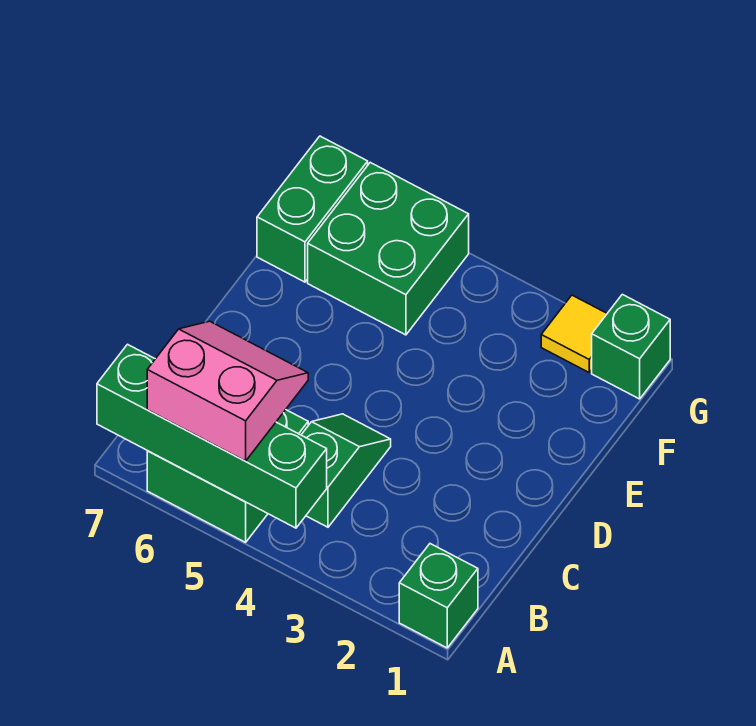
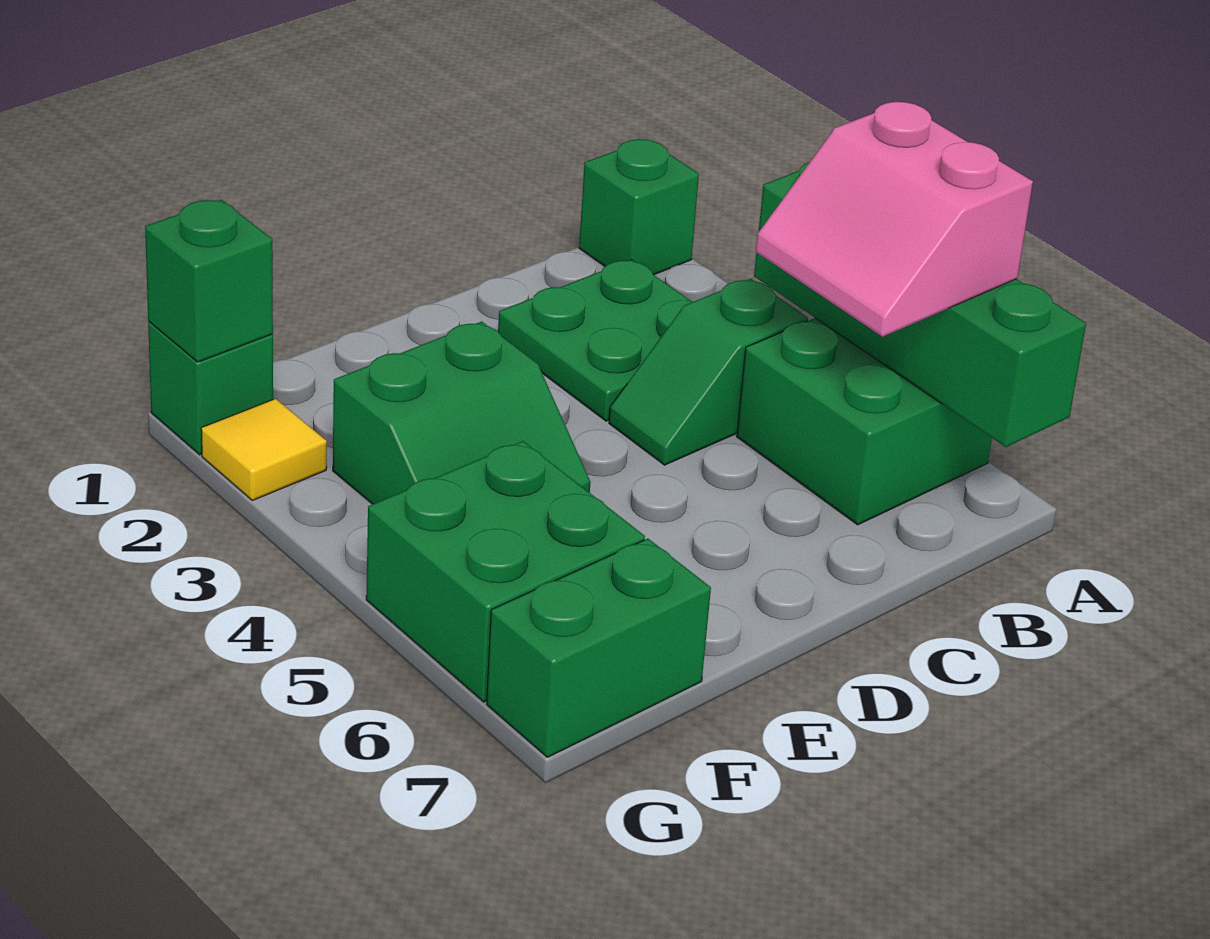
none -> green plate B2:C3 level 1
none -> green slope E3:F4 level 1 top 3
none -> green brick G1 level 2

